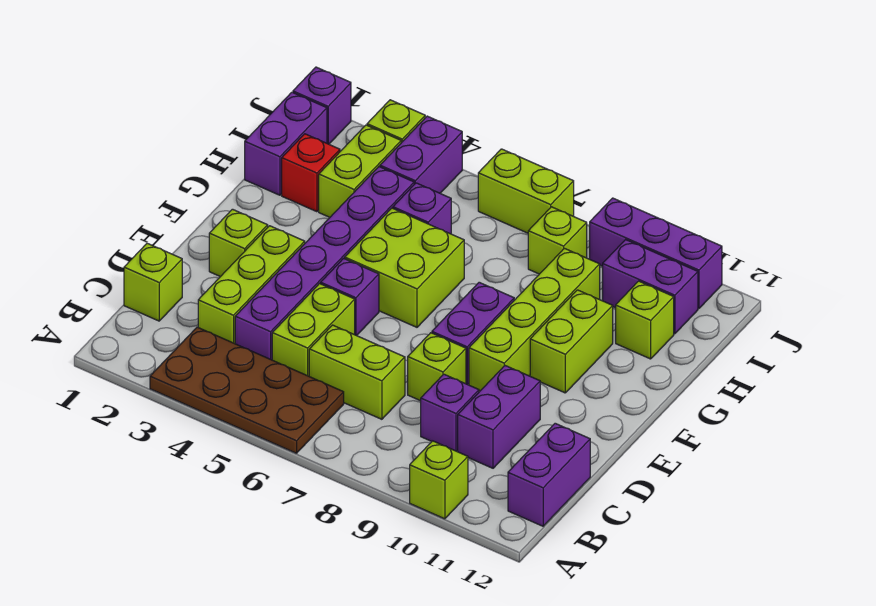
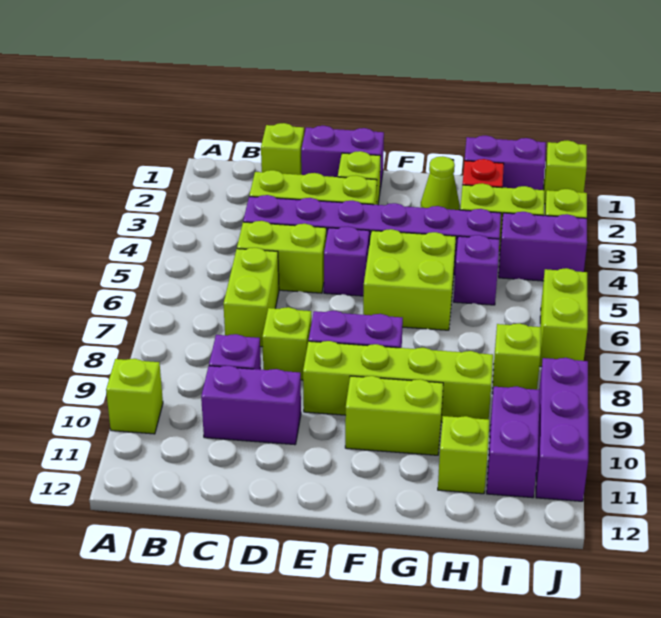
brown plate A3:B6 level 1 -> none
purple brick B12:C12 level 1 -> purple brick D1:E1 level 1
none -> lime cone G2 level 1
purple brick J1 level 1 -> lime brick J1 level 1

